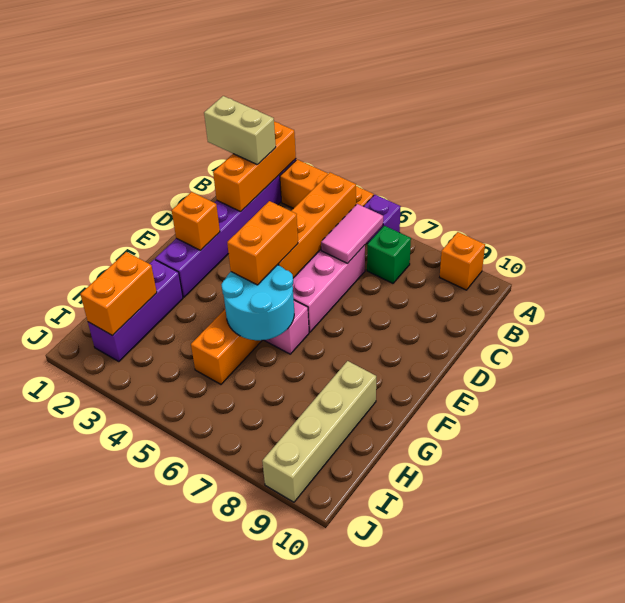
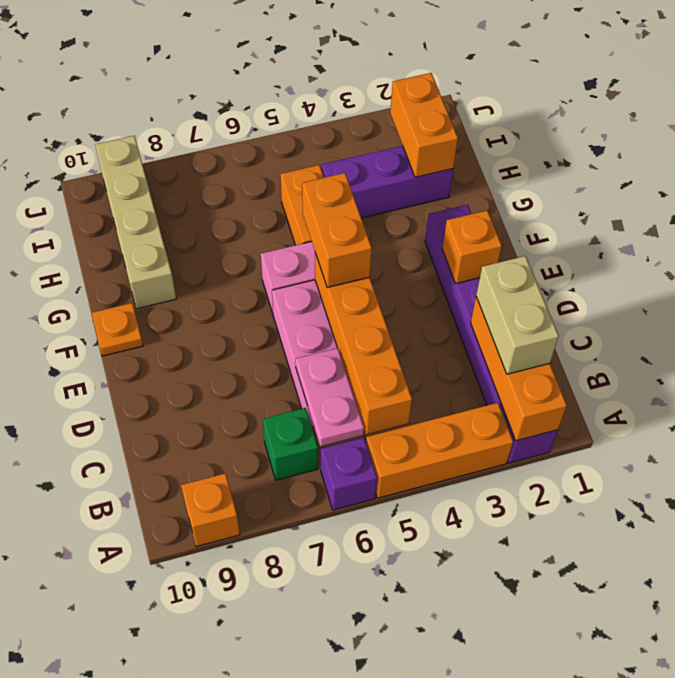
tan brick B1:B2 level 3 -> tan brick B2:C2 level 3
pink tile B6:C6 level 2 -> pink plate B6:C6 level 2
cyan round brick F5:G6 level 2 -> none
none -> orange plate F10 level 1
purple brick G2:I2 level 1 -> purple brick H2:H4 level 1

